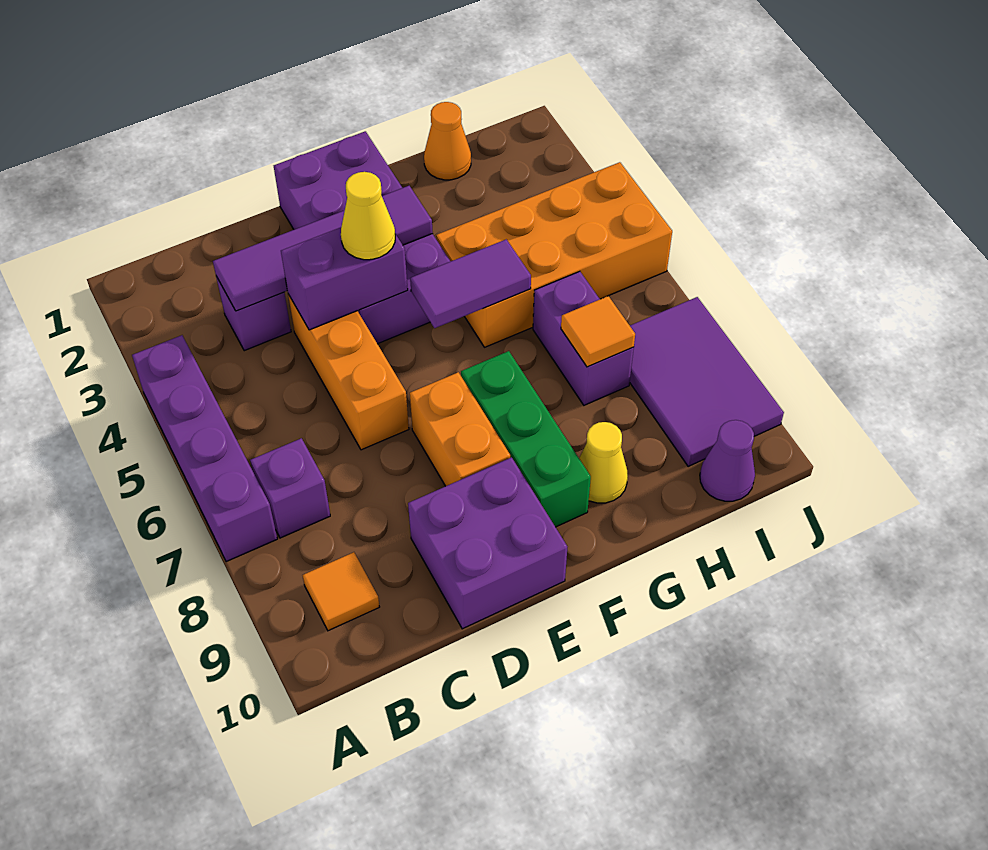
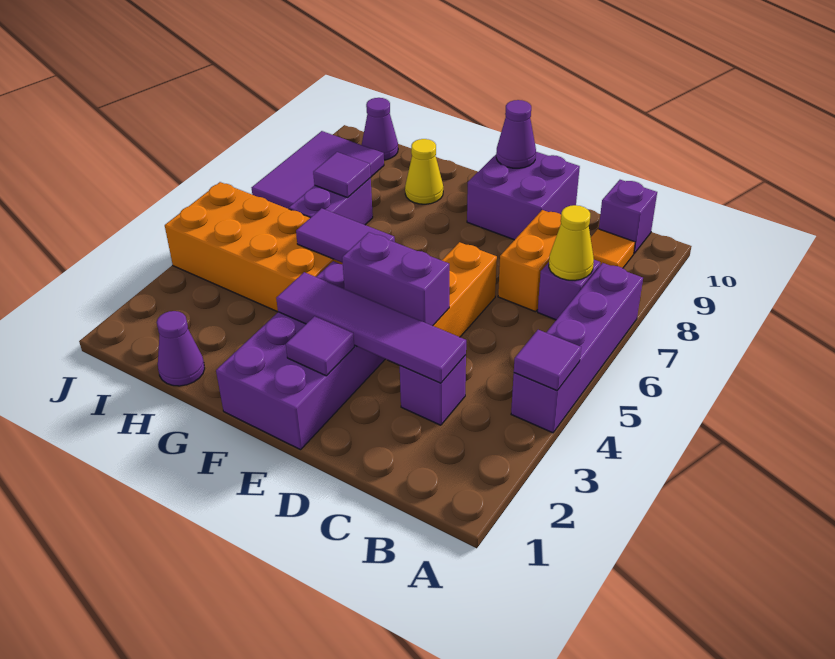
none -> purple tile A4 level 2
none -> purple brick B10 level 1
none -> purple tile E2 level 2
yellow cone E4 level 3 -> yellow cone B7 level 2
orange brick E7:E8 level 1 -> orange brick C7:C8 level 1
none -> purple cone E10 level 2
green brick F7:F9 level 1 -> none
orange cone H1 level 1 -> purple cone H1 level 1
orange tile H7 level 2 -> purple tile H7 level 2

